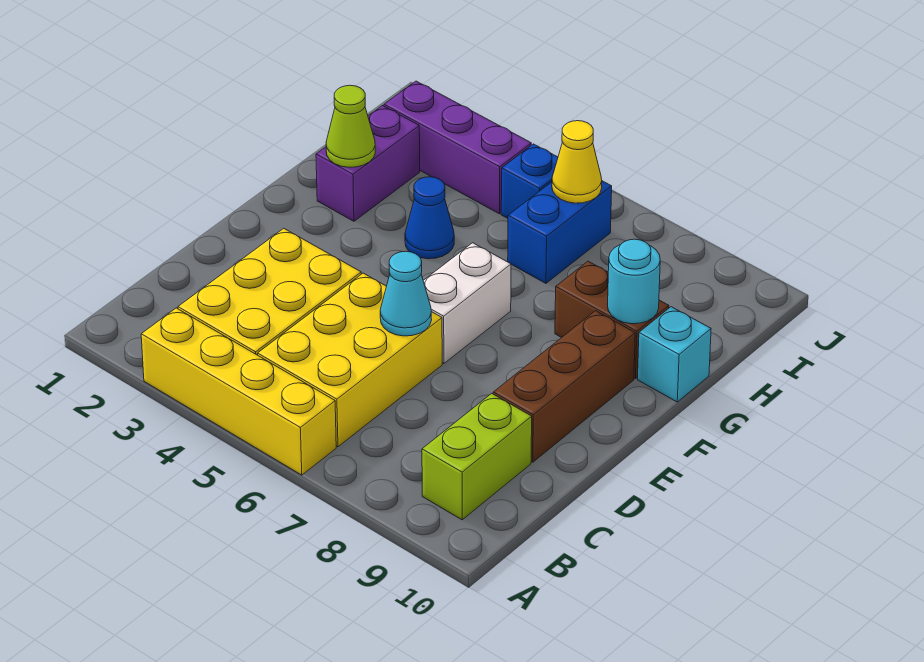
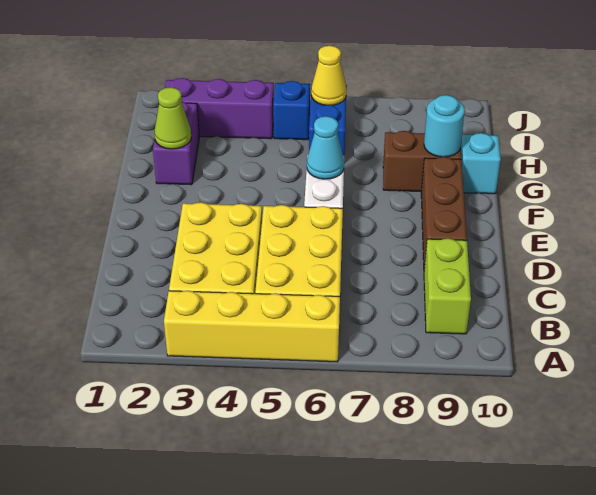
cyan cone D6 level 2 -> cyan cone F6 level 2
blue cone G4 level 1 -> none

